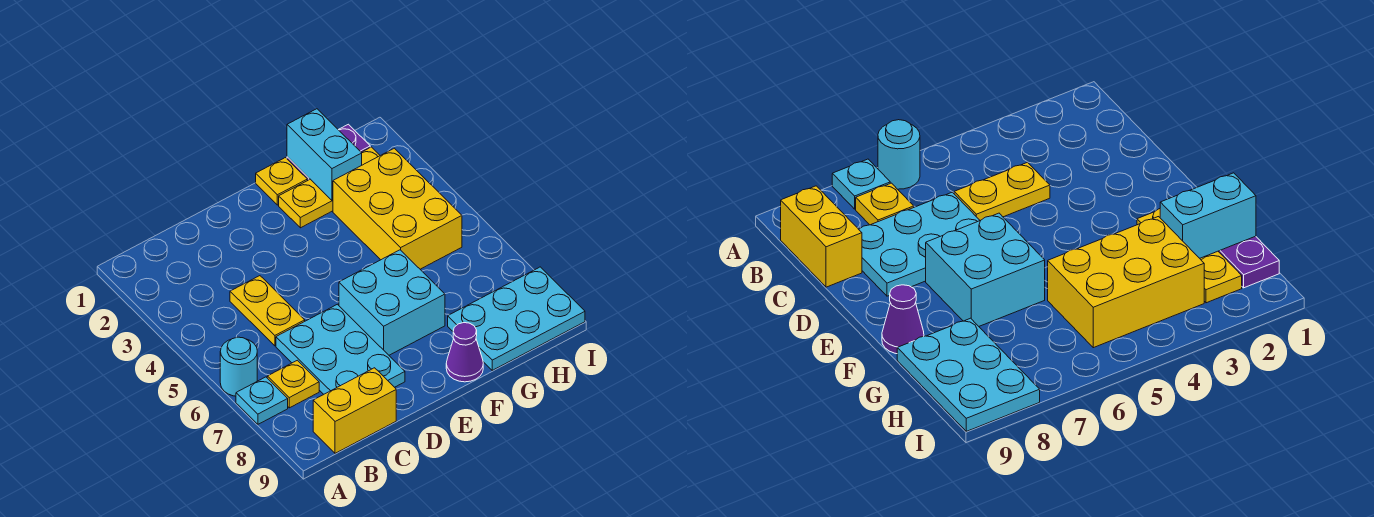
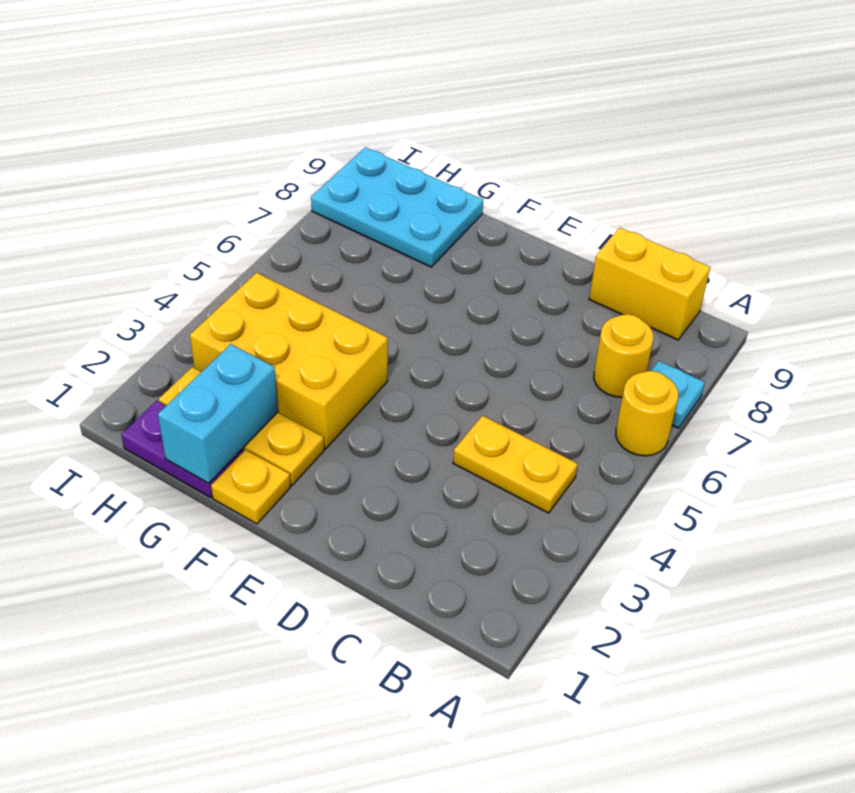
cyan round brick A6 level 1 -> yellow round brick A6 level 1
yellow plate B7 level 1 -> yellow round brick B7 level 1
yellow plate C4:C5 level 1 -> yellow plate B4:C4 level 1
cyan plate C6:D8 level 1 -> none
cyan brick E6:F7 level 1 -> none
purple cone F9 level 1 -> none
yellow brick G3:H5 level 1 -> yellow brick F3:H4 level 1

